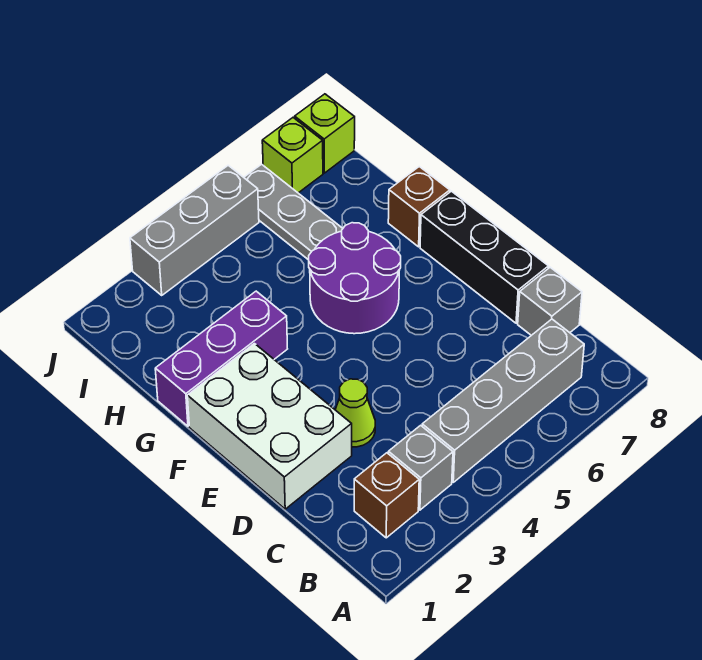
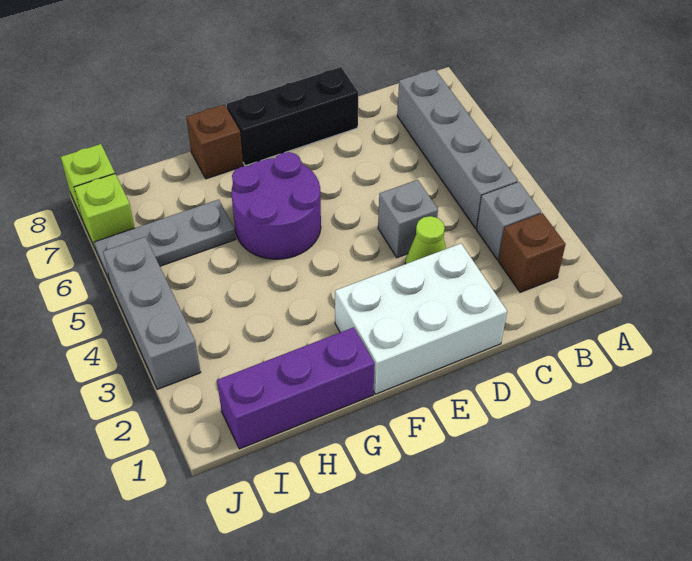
grey brick C8 level 1 -> grey brick D4 level 1
purple brick G1:G3 level 1 -> purple brick G1:I1 level 1

